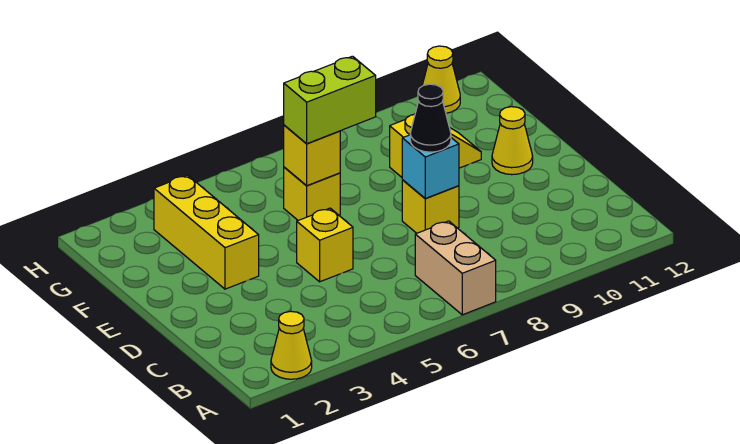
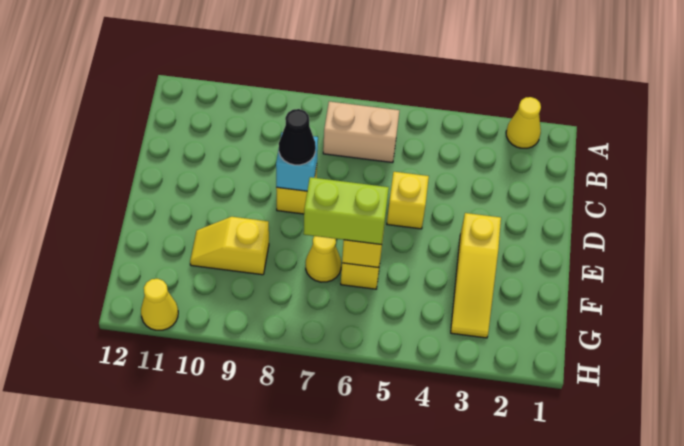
tan brick A7:B7 level 1 -> tan brick B6:B7 level 1
yellow brick E3:G3 level 1 -> yellow slope E3:G3 level 1 top E
yellow cone E11 level 1 -> yellow cone F7 level 1

